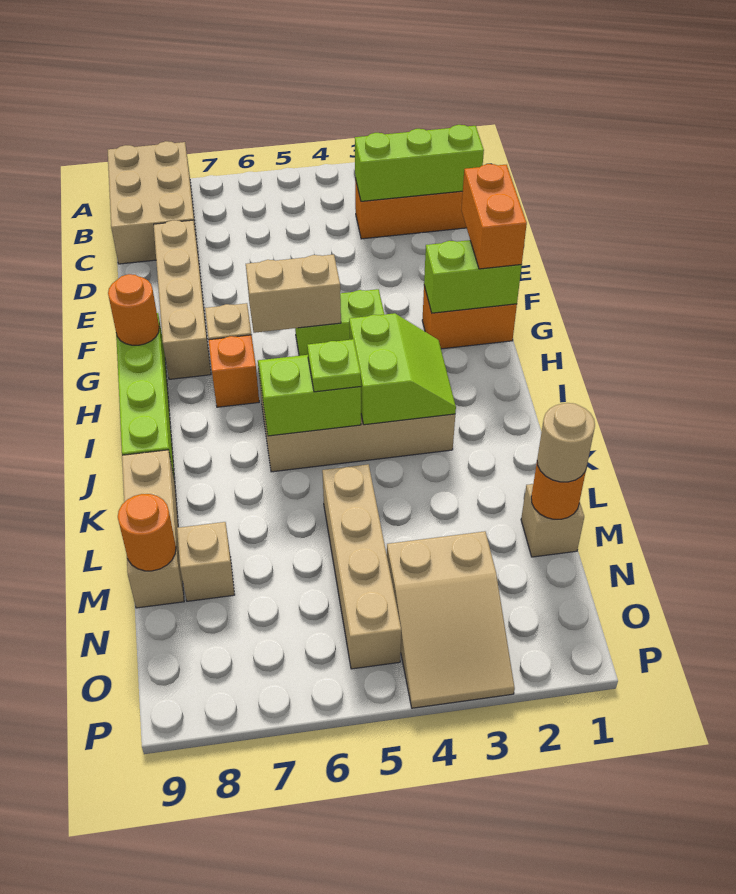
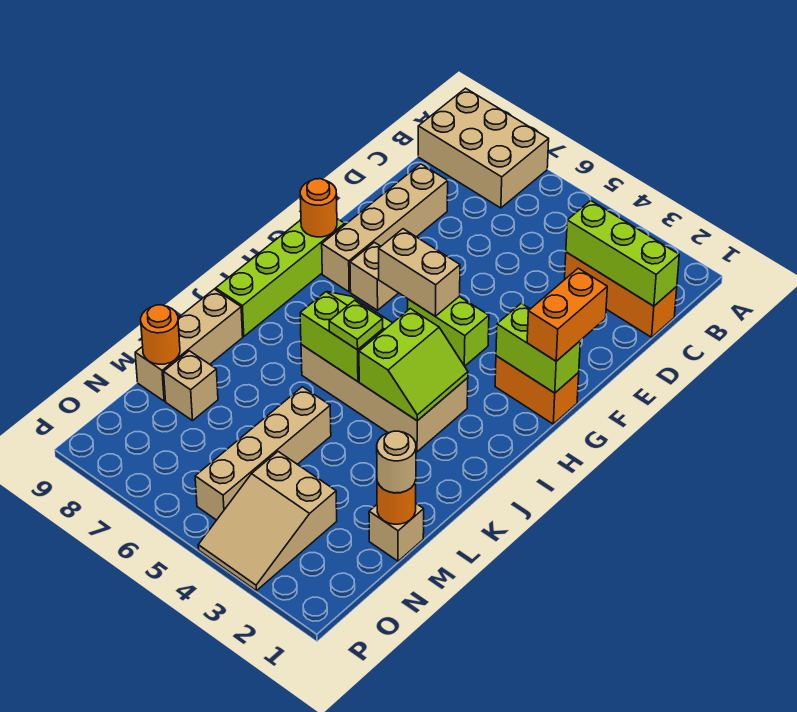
tan brick A8:C9 level 1 -> tan brick A7:B9 level 1
orange brick H7 level 1 -> none

